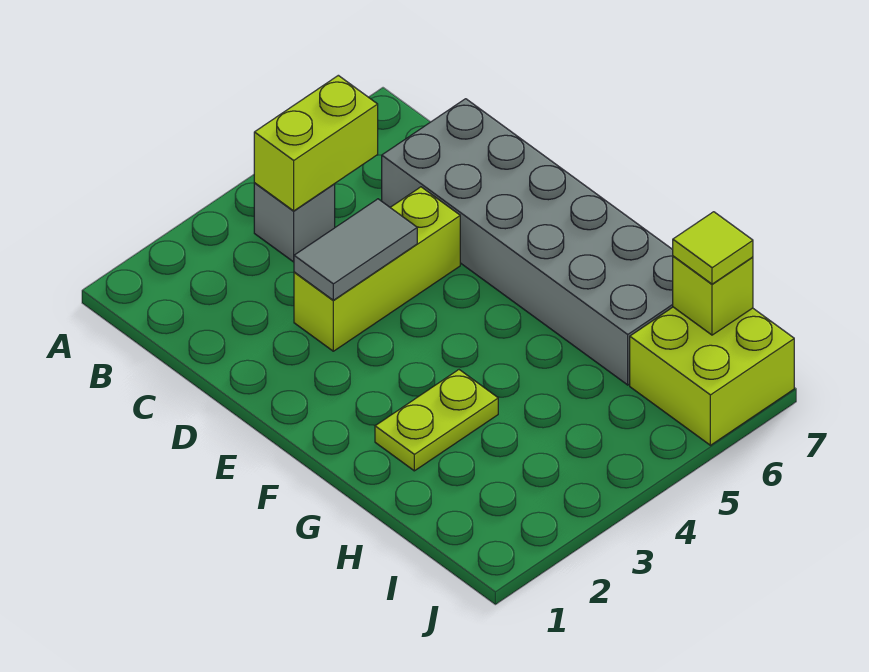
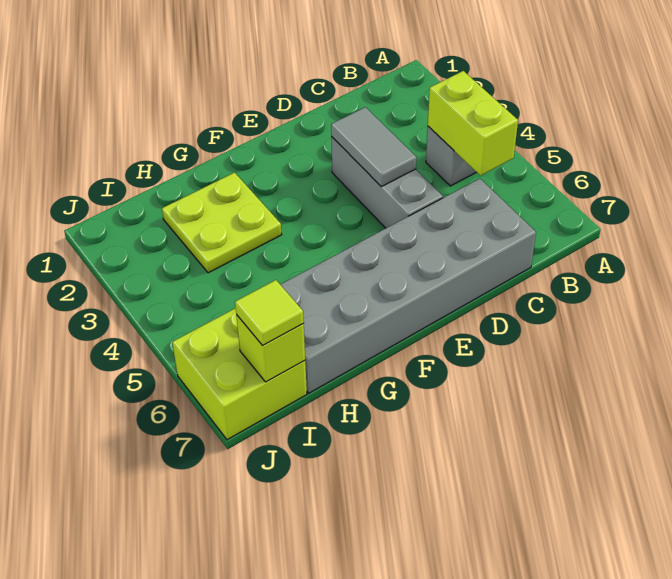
lime brick D3:D5 level 1 -> grey brick D3:D5 level 1
lime plate G2:G3 level 1 -> lime plate G2:H3 level 1

